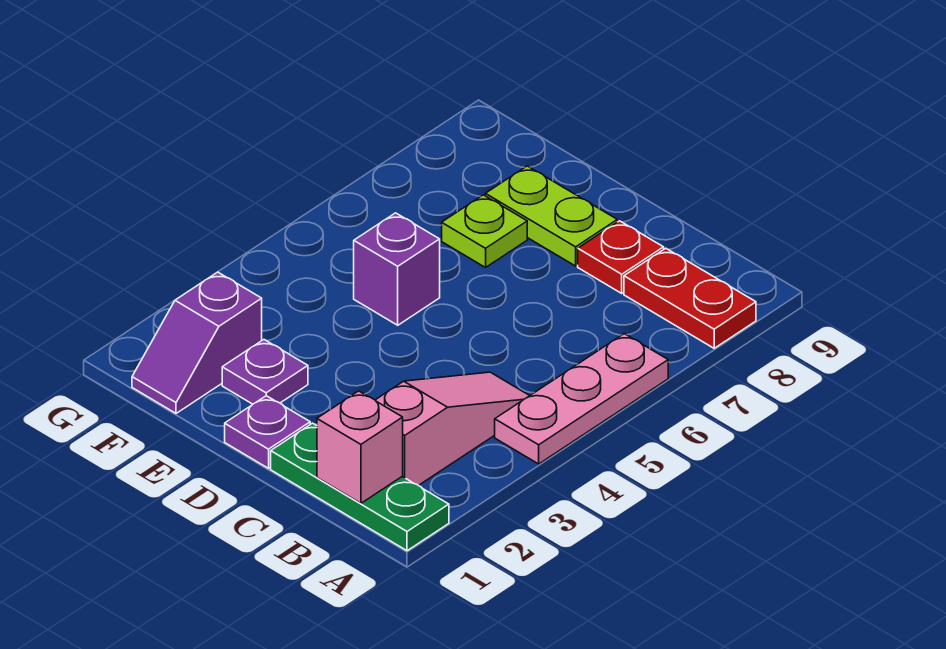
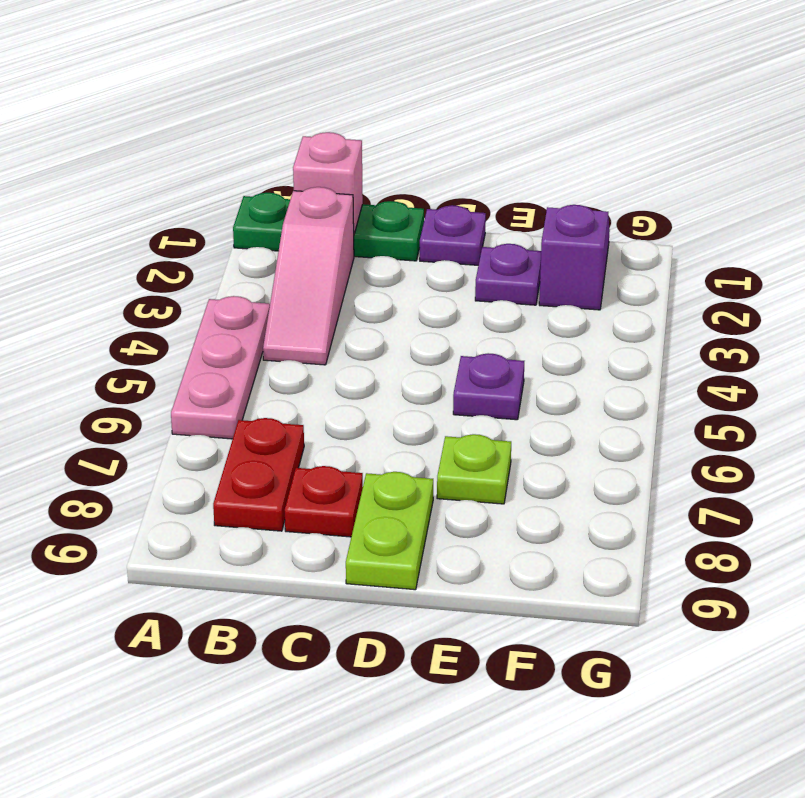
red plate A8:B8 level 1 -> red plate B7:B8 level 1
lime plate D8:E8 level 1 -> lime plate D8:D9 level 1
purple brick E5 level 1 -> purple plate E5 level 1

